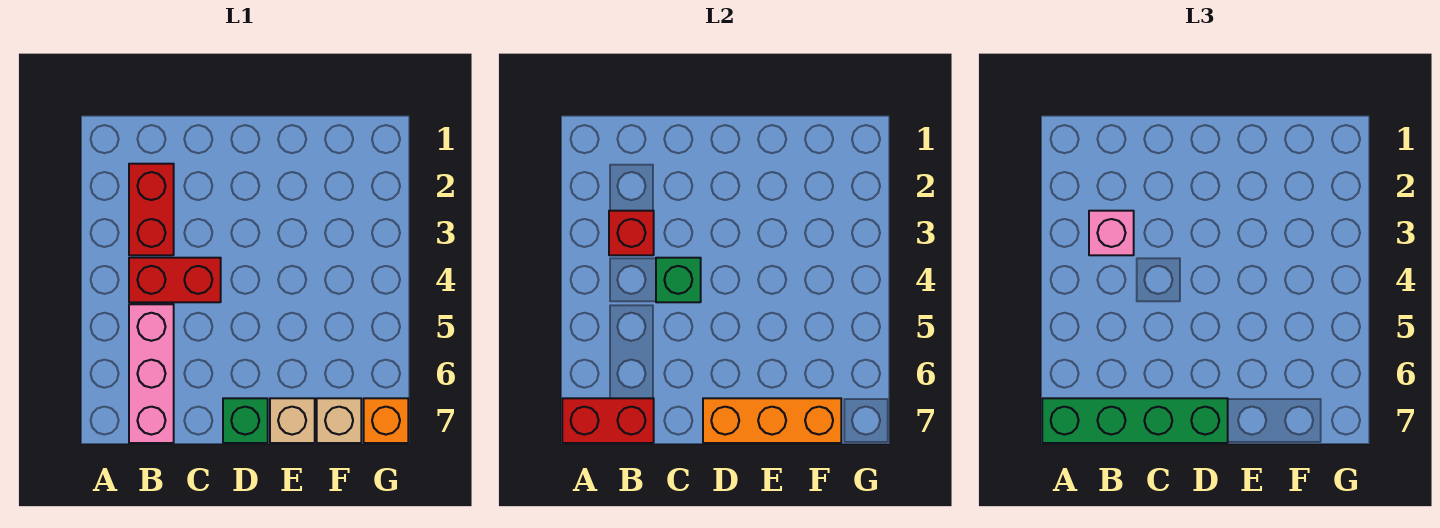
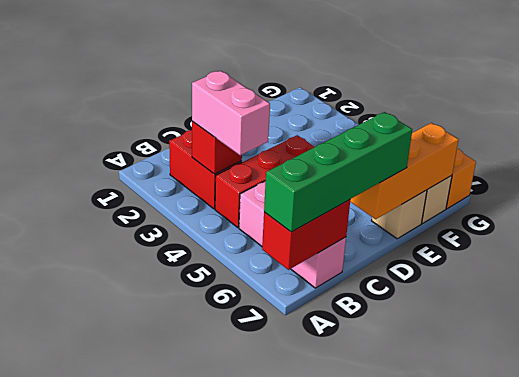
pink brick B3 level 3 -> pink brick B3:B4 level 3
red brick B4:C4 level 1 -> red brick B4:D4 level 1
green brick C4 level 2 -> none
green brick D7 level 1 -> none

